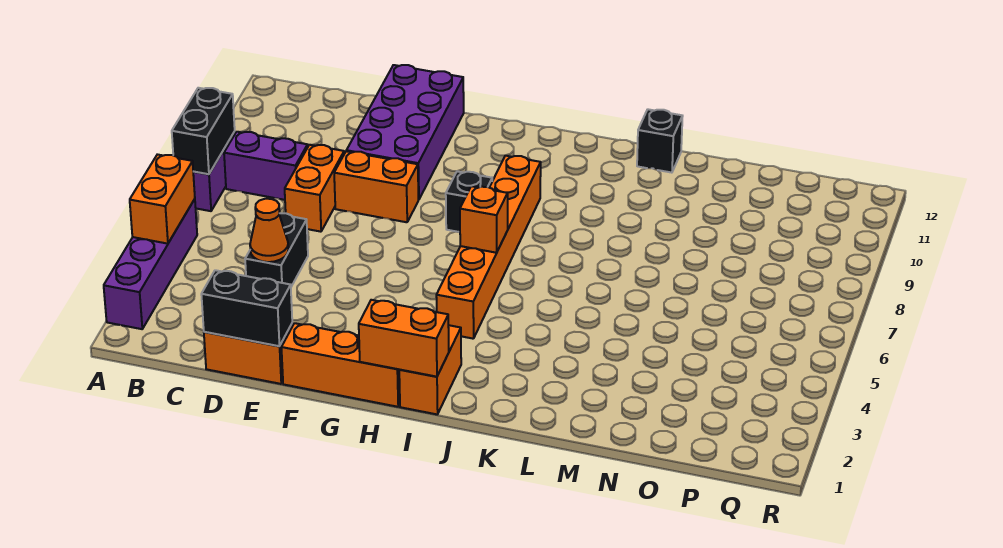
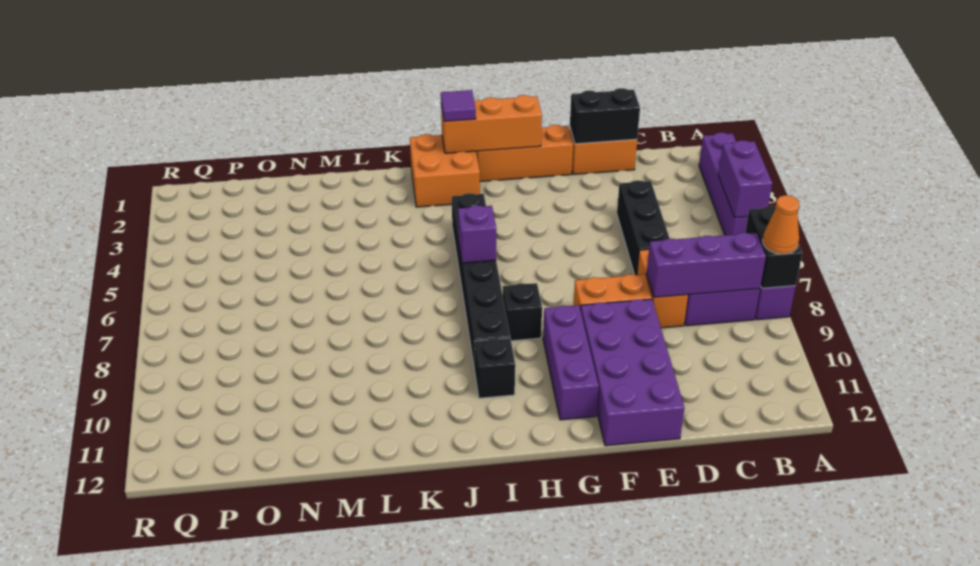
orange brick A4:A5 level 2 -> purple brick A4:A5 level 2
none -> purple brick B8:D8 level 2
black brick D4:D5 level 1 -> black brick D4:D6 level 1
orange cone D4 level 2 -> orange cone A8 level 3
none -> purple brick G9:G11 level 1
orange brick H1:I1 level 2 -> orange brick G1:I1 level 2
orange brick I1:I2 level 1 -> orange brick I1:J2 level 1
none -> purple tile I1 level 3
orange brick I4:I9 level 1 -> black brick I4:I9 level 1
orange brick I6 level 2 -> purple brick I6 level 2
black brick L12 level 1 -> black brick I10 level 1

